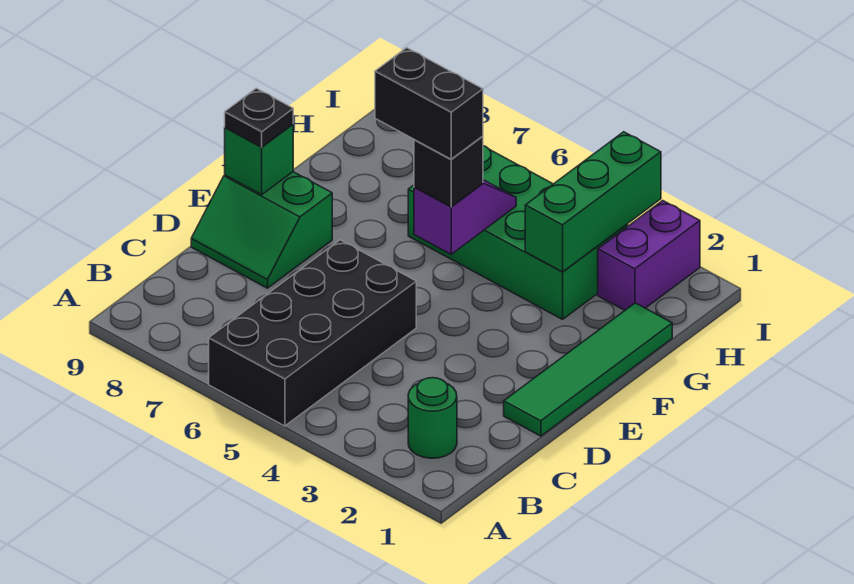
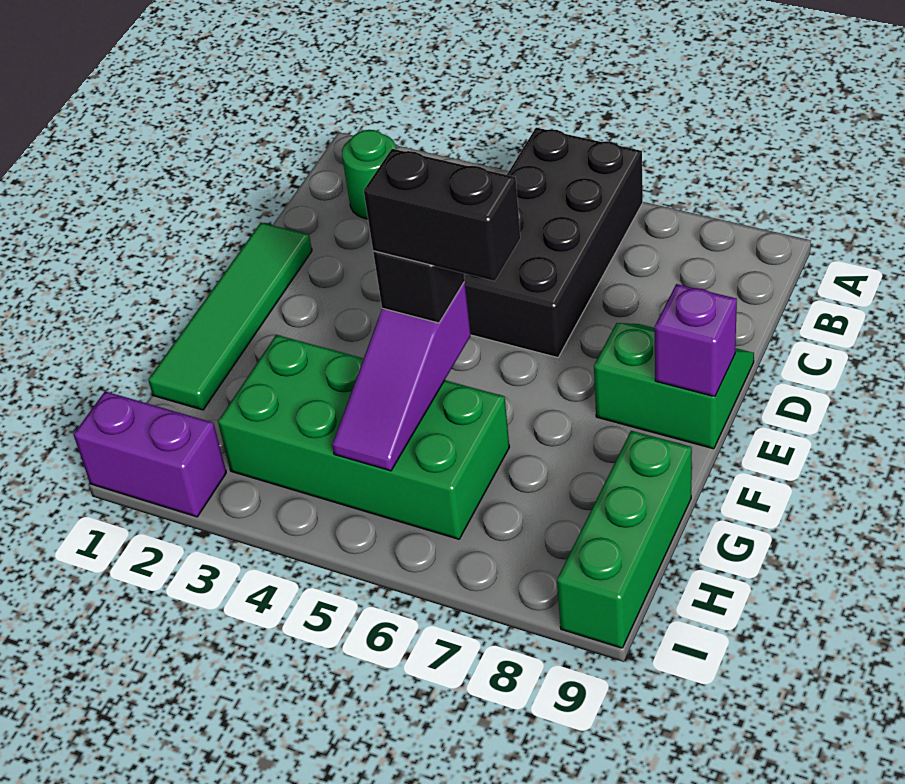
green brick E9 level 2 -> purple brick E9 level 2
black plate E9 level 3 -> none
purple slope F5:G5 level 2 top F -> purple slope F5:H5 level 2 top F
green brick G3:I3 level 2 -> green brick G9:I9 level 1
purple brick H2:I2 level 1 -> purple brick I1:I2 level 1

